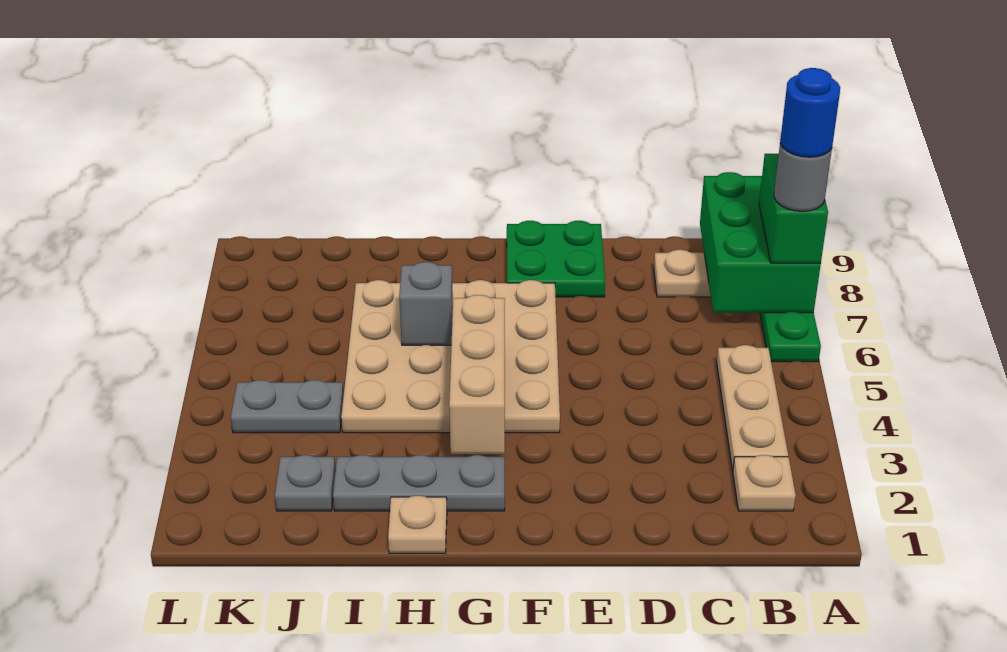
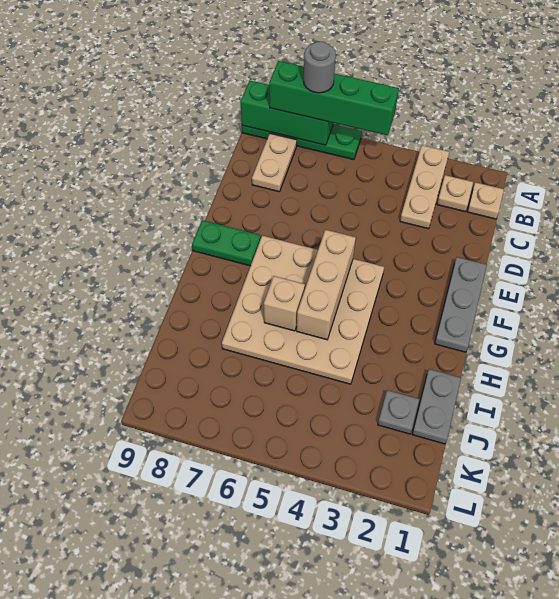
green brick A7:B9 level 2 -> green brick A7:A9 level 2
green brick A7:A8 level 3 -> green brick A5:A8 level 3
blue round brick A7 level 5 -> none
tan plate B3:B5 level 1 -> tan plate A3:C3 level 1
green plate E8:F9 level 1 -> green plate F8:F9 level 1
grey plate G2:I2 level 1 -> grey plate E1:G1 level 1
tan brick G3:G5 level 2 -> tan brick F5:H5 level 2
tan plate H1 level 1 -> tan plate B1 level 1
grey brick H6 level 2 -> tan brick H6 level 2
grey plate J4:K4 level 1 -> grey plate I1:J1 level 1

